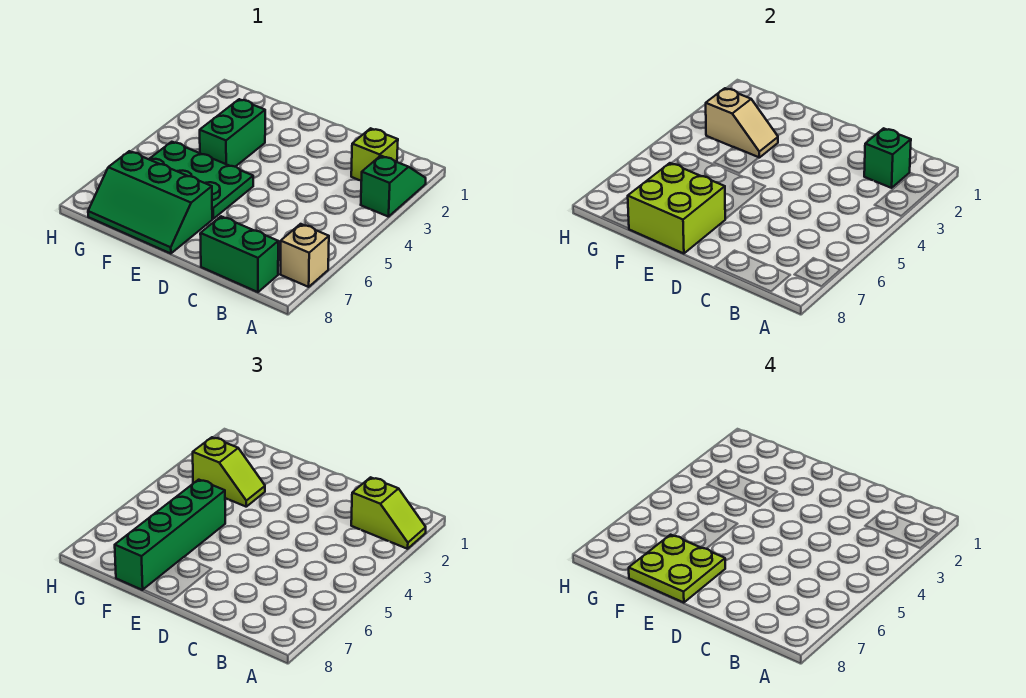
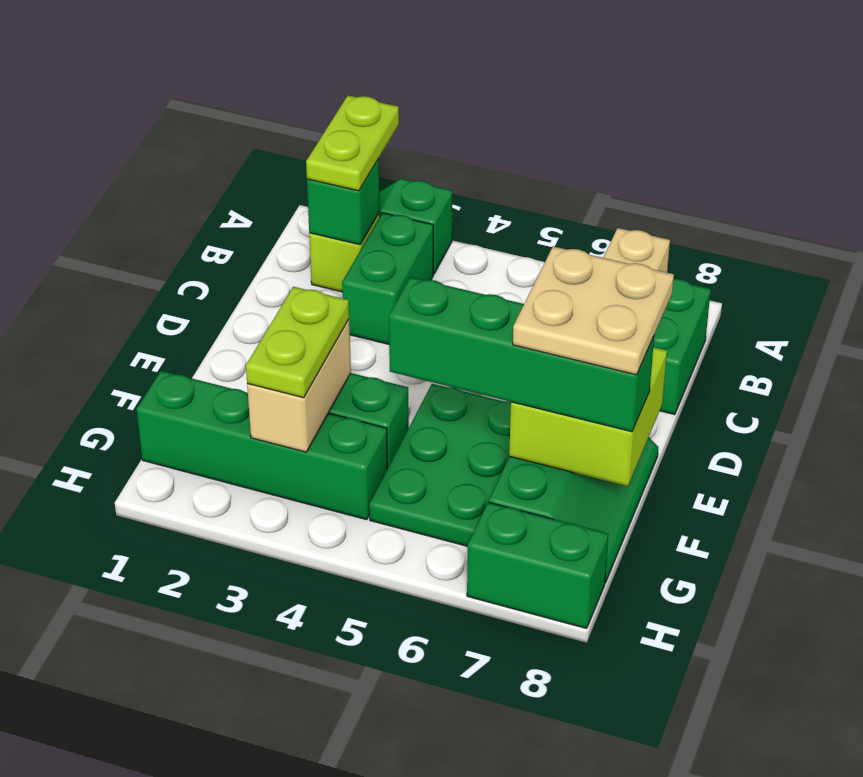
lime slope A2:B2 level 3 top B -> lime plate A2:B2 level 3
none -> green brick B3:C3 level 1
lime plate E7:F8 level 4 -> tan plate E7:F8 level 4
tan slope F3:G3 level 2 top G -> tan brick F3:G3 level 2
lime slope F3:G3 level 3 top G -> lime plate F3:G3 level 3
none -> green brick G1:G4 level 1
none -> green brick H7:H8 level 1

